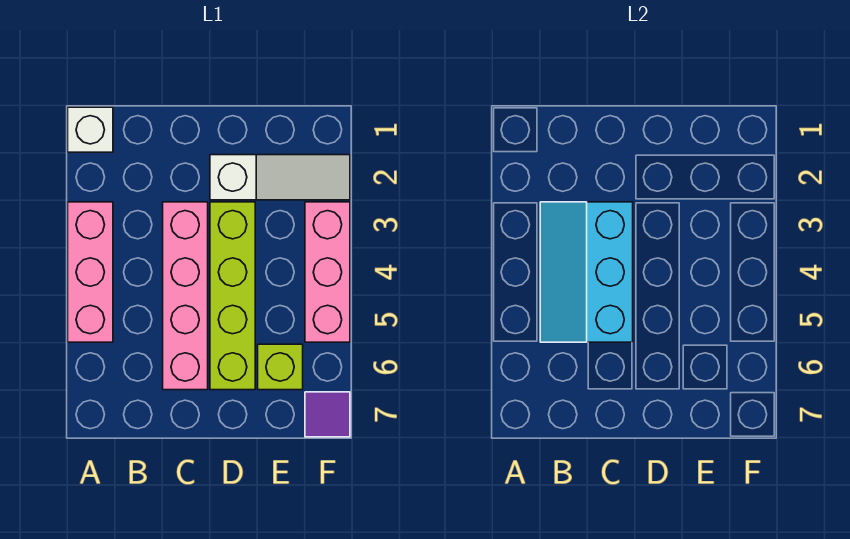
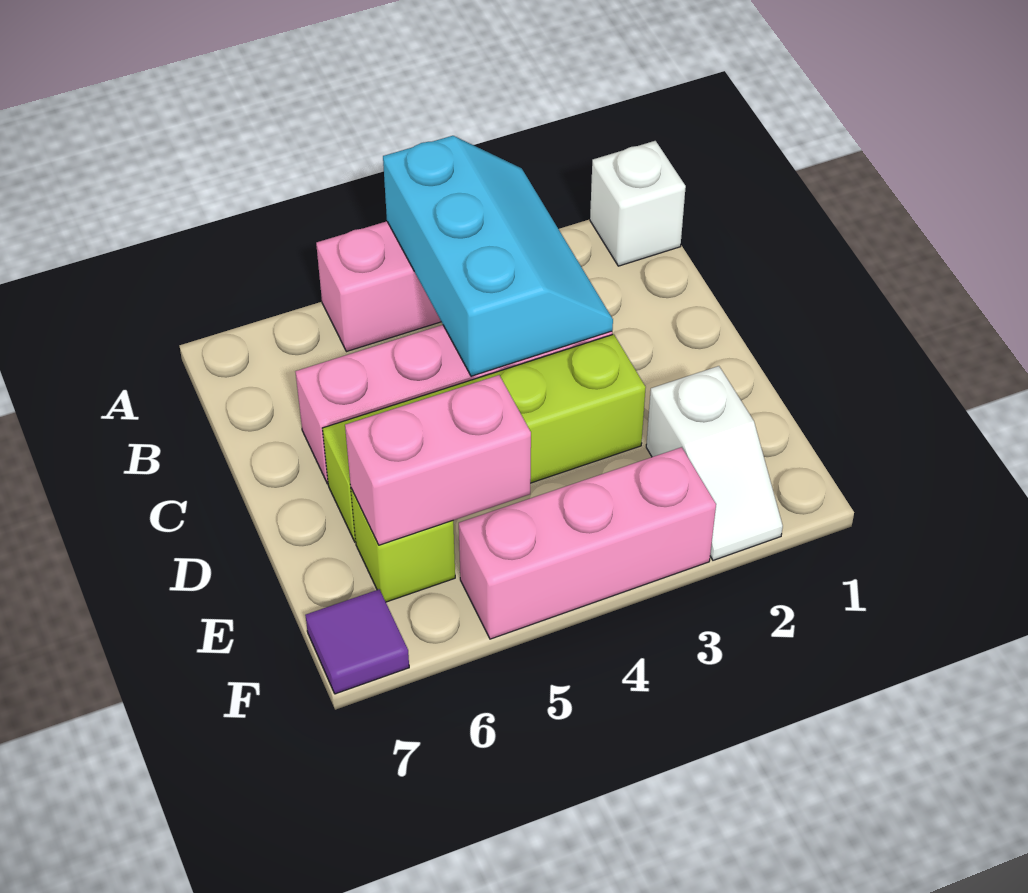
cyan slope B3:C5 level 2 top C -> cyan slope A3:C4 level 2 top 4
white slope D2:F2 level 1 top D -> white slope E2:F2 level 1 top E
none -> pink brick E5:E6 level 2

